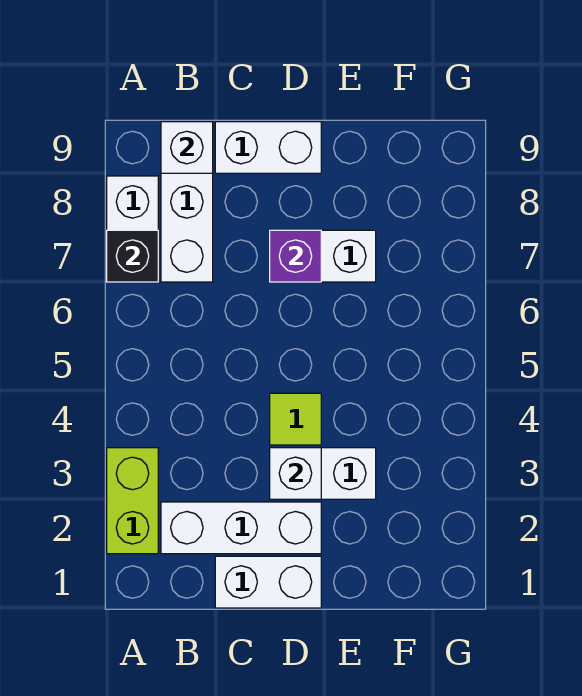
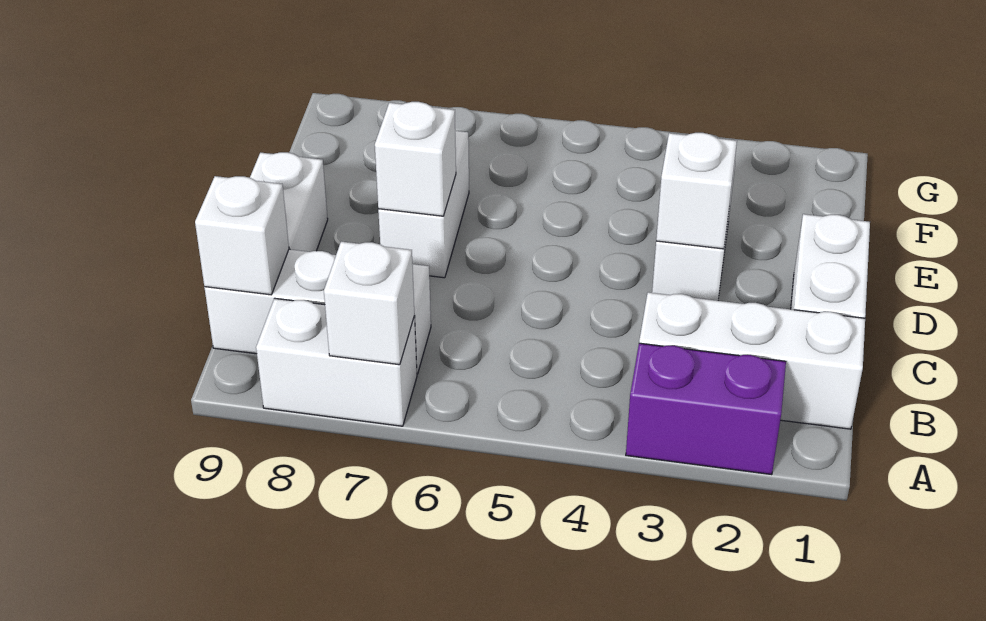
lime brick A2:A3 level 1 -> purple brick A2:A3 level 1
black brick A7 level 2 -> white brick A7 level 2
white brick B2:D2 level 1 -> white brick B1:B3 level 1
lime tile D4 level 1 -> none
purple brick D7 level 2 -> white brick D7 level 2

